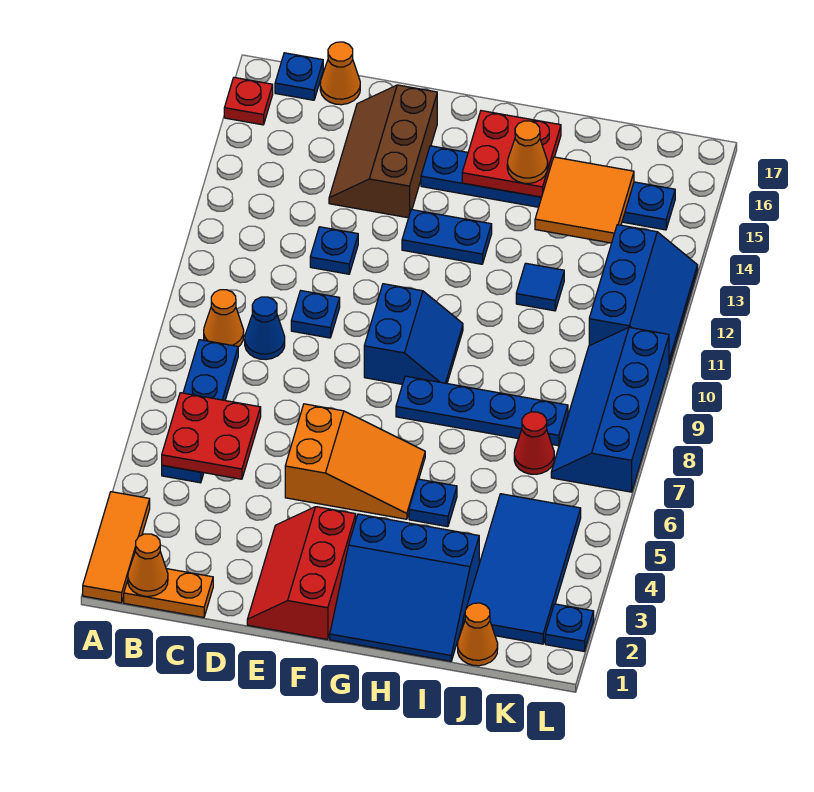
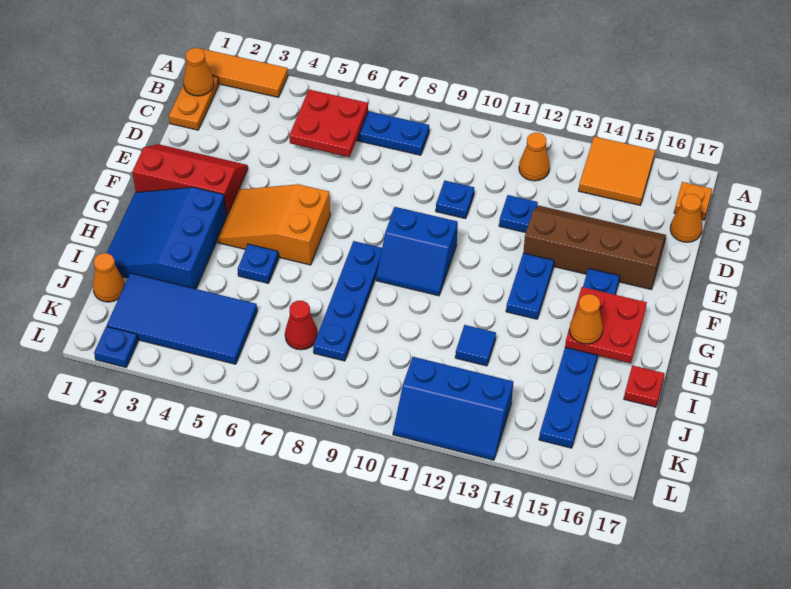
red plate A16 level 1 -> red plate I17 level 1
orange cone B9 level 1 -> orange cone B12 level 1
blue plate B17 level 1 -> orange plate B17 level 1
blue cone C9 level 1 -> none
brown slope D14:E16 level 1 top E -> brown slope D13:E16 level 1 top E
orange slope E5:G6 level 1 top E -> orange slope F4:G6 level 1 top 6
orange tile I14:J15 level 2 -> orange tile A14:B15 level 1
blue slope K7:L10 level 1 top L -> none

